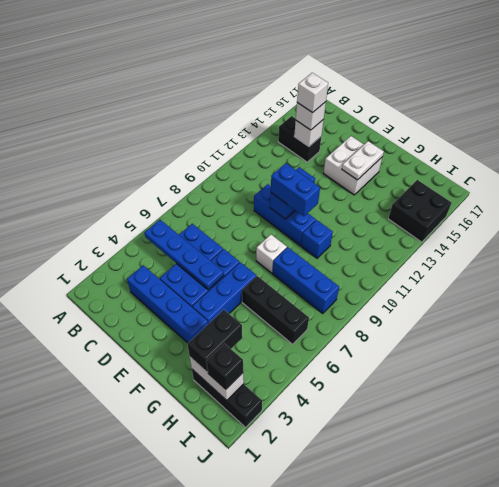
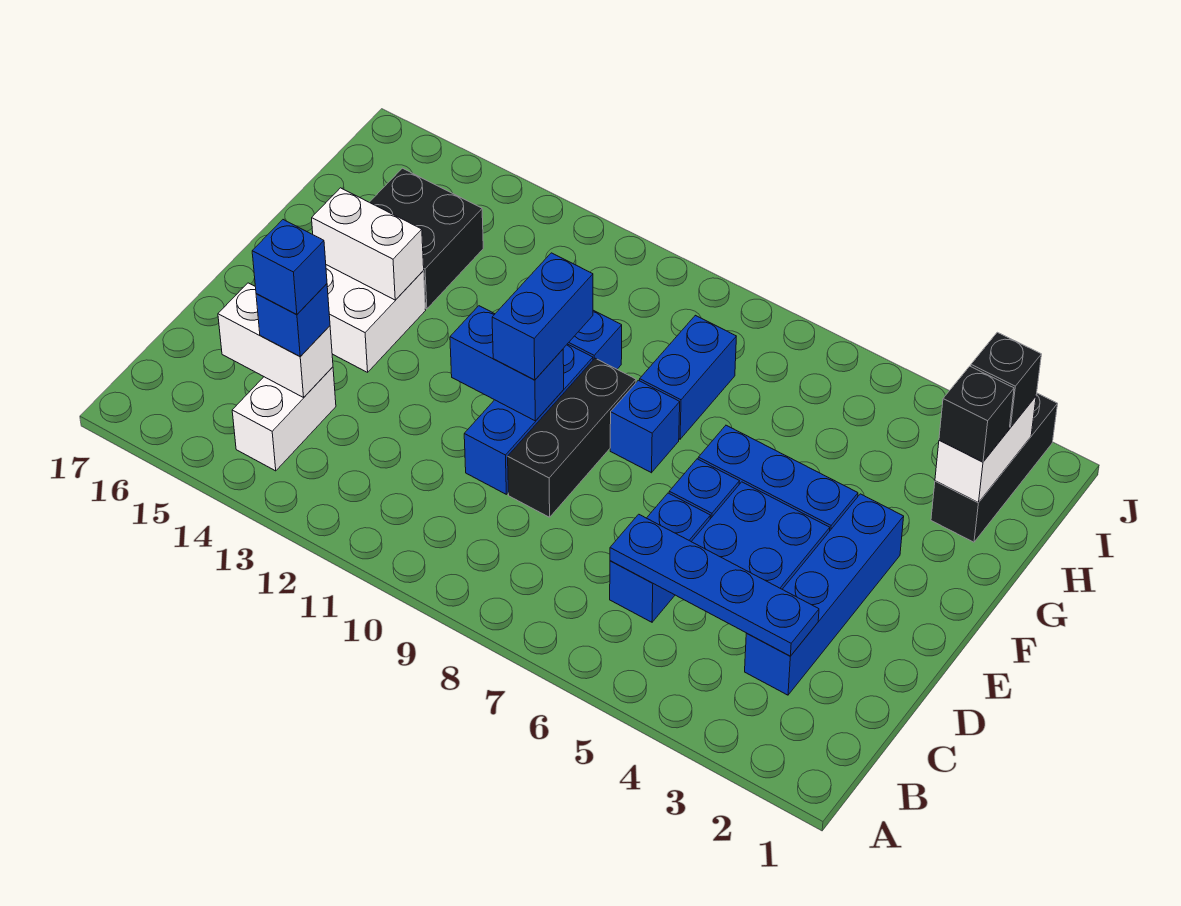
blue plate B5:E5 level 2 -> blue plate C3:C6 level 2
black brick B14:C14 level 1 -> white brick B14:C14 level 1
white brick C14 level 2 -> white brick C14:C15 level 2
white brick C14 level 3 -> blue brick C14 level 3
white brick C14 level 4 -> blue brick C14 level 4
white brick F8 level 1 -> blue brick F8 level 1
white plate F14:F15 level 2 -> white brick F14:F15 level 2
black brick G6:I6 level 1 -> black brick D9:F9 level 1
blue brick G8:I8 level 1 -> blue brick G8:H8 level 1
black brick H2:H3 level 3 -> black brick H2 level 3
black brick I14:J15 level 1 -> black brick G14:H15 level 1

